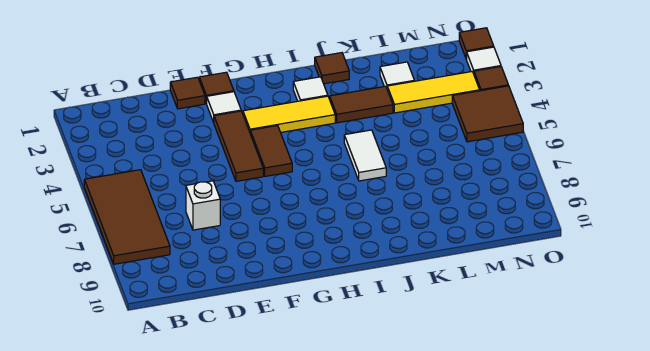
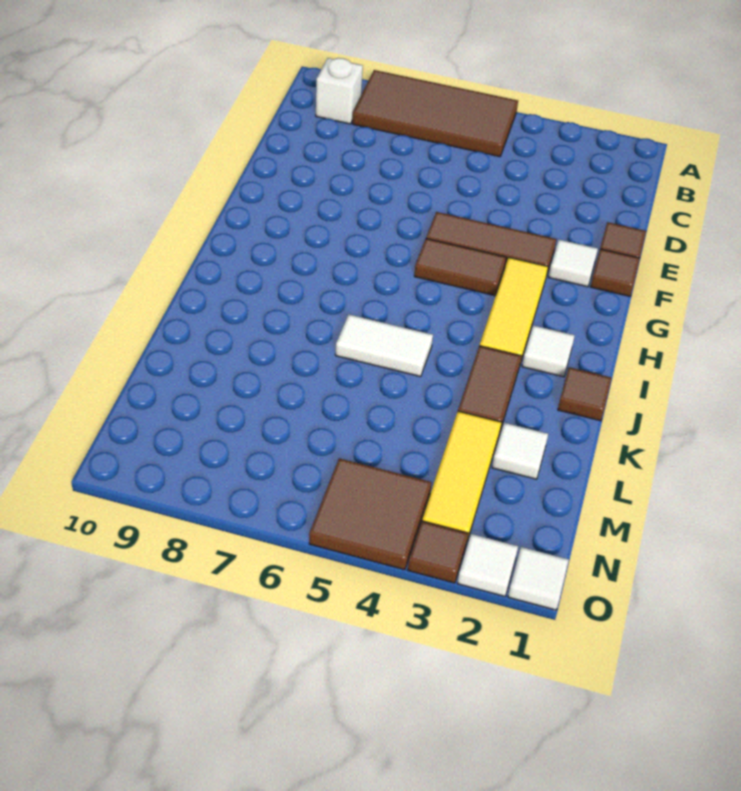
white brick D7 level 1 -> white brick B9 level 1
brown tile O1 level 1 -> white tile O1 level 1

